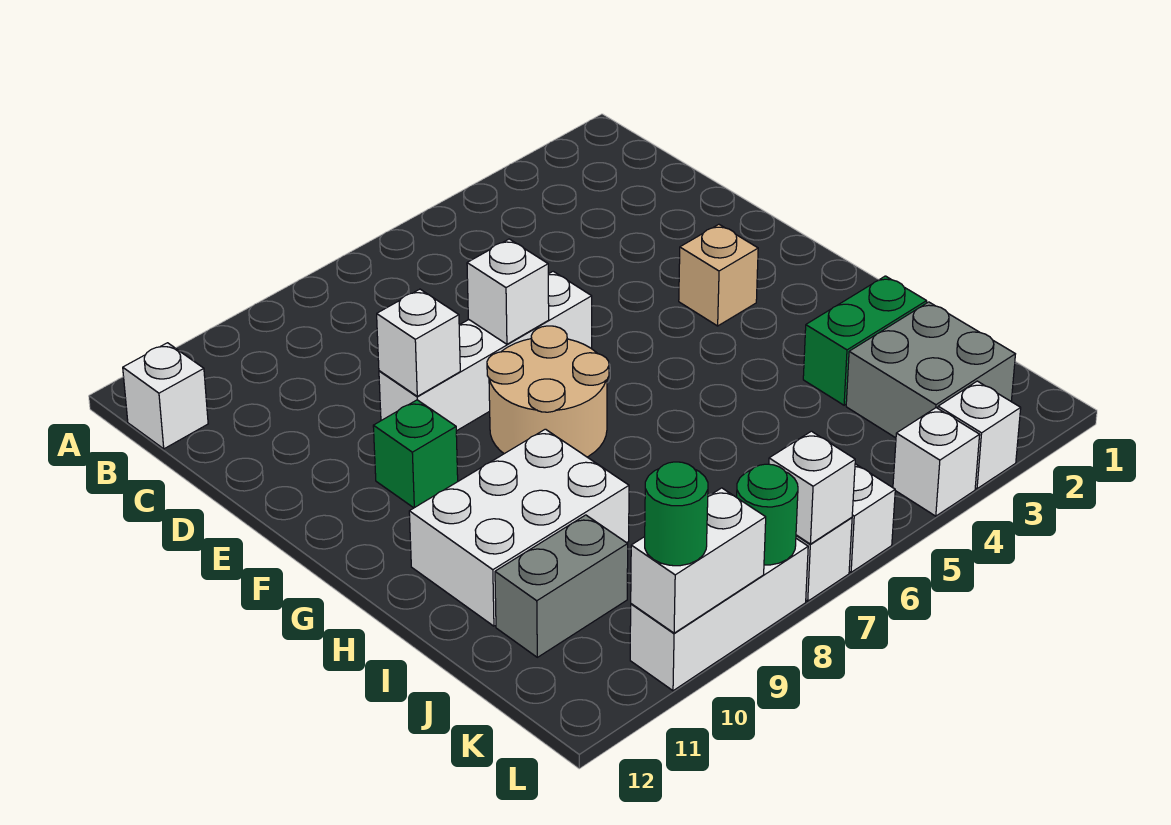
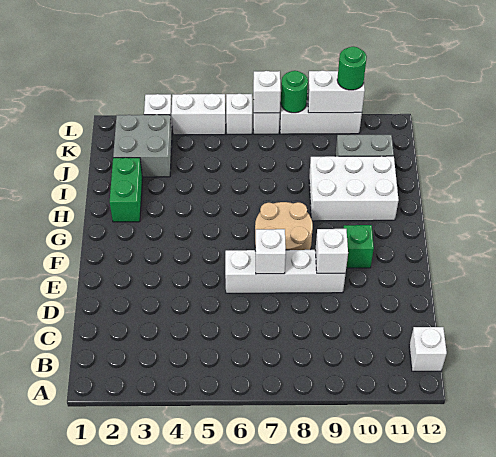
tan brick F3 level 1 -> none
green brick I2:I3 level 1 -> green brick H2:I2 level 1
white brick L4 level 1 -> white brick L4:L5 level 1

